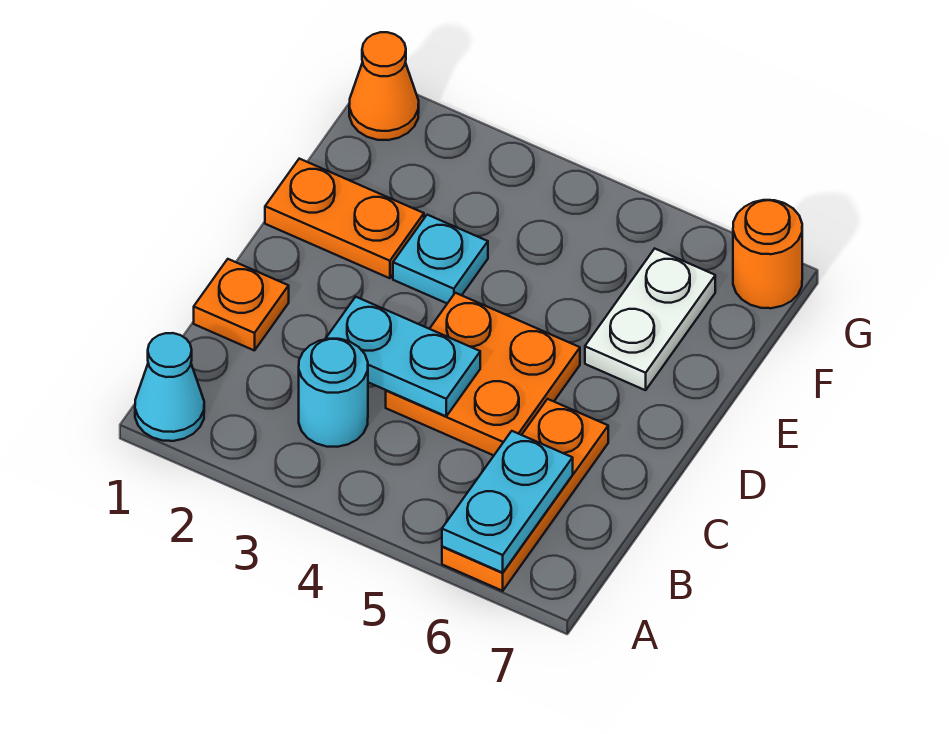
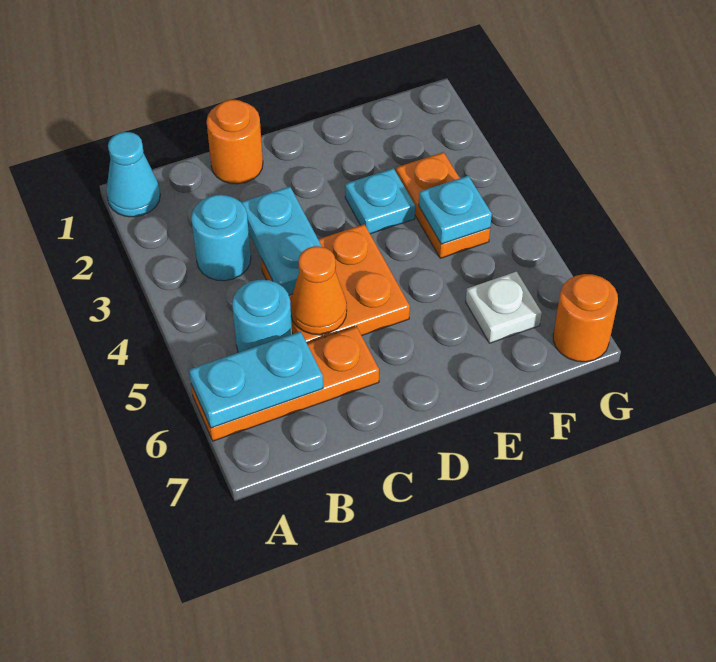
none -> cyan round brick B5 level 1
orange plate C1 level 1 -> orange round brick C1 level 1
orange plate E1:E2 level 1 -> orange plate F3:F4 level 1
white plate E6:F6 level 1 -> white plate F6 level 1
none -> cyan plate F4 level 2
orange cone G1 level 1 -> orange cone C5 level 2

